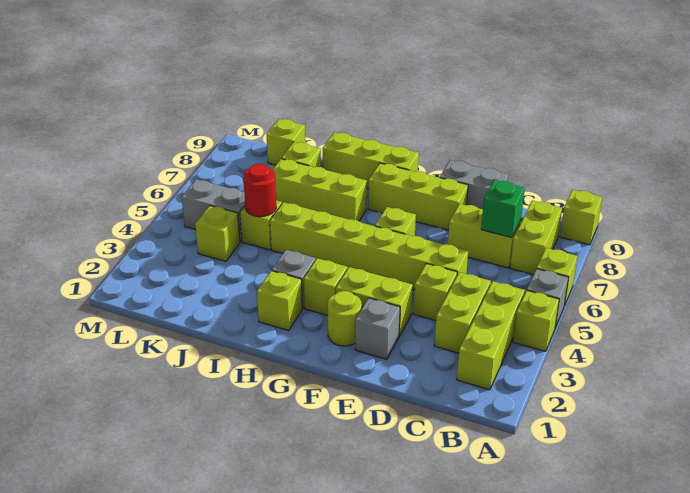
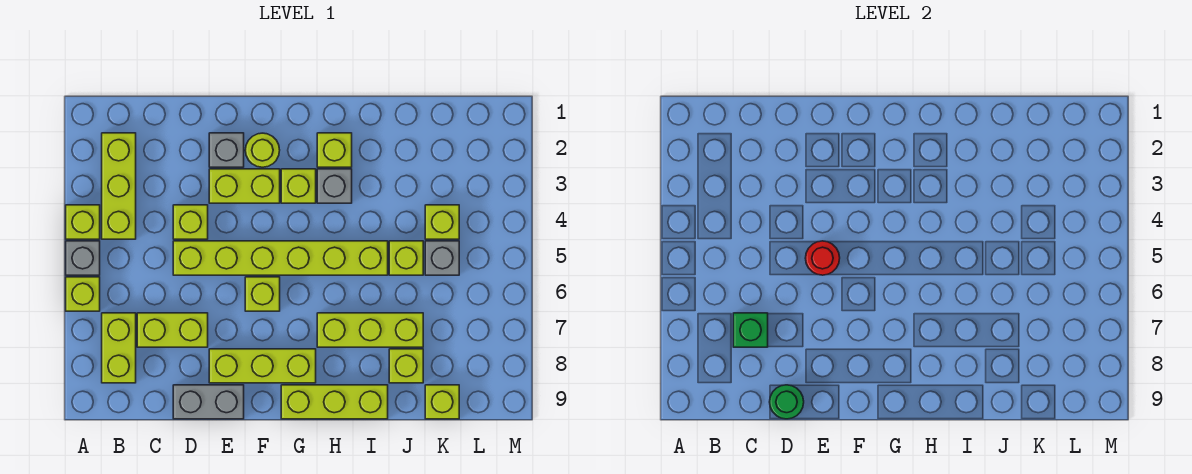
lime brick A9 level 1 -> none
lime brick C3:C4 level 1 -> none
none -> green round brick D9 level 2
red round brick J5 level 2 -> red round brick E5 level 2
grey brick K5:L5 level 1 -> grey brick K5 level 1

